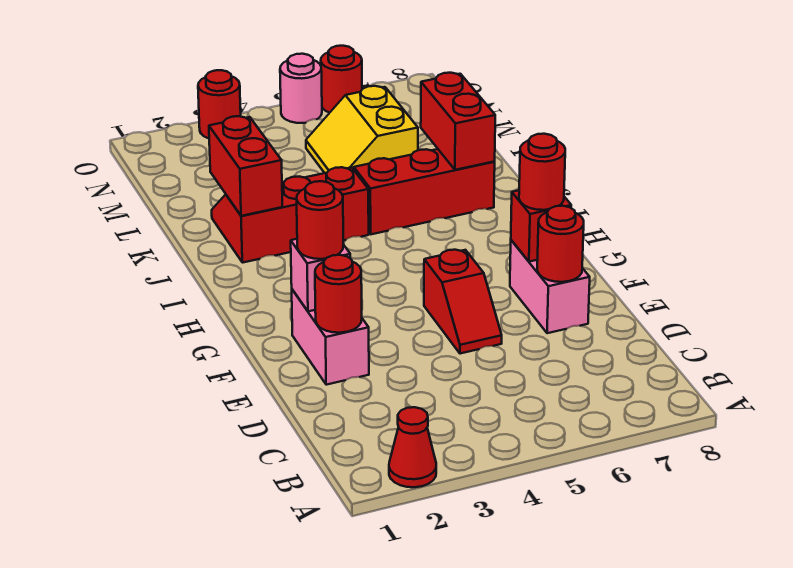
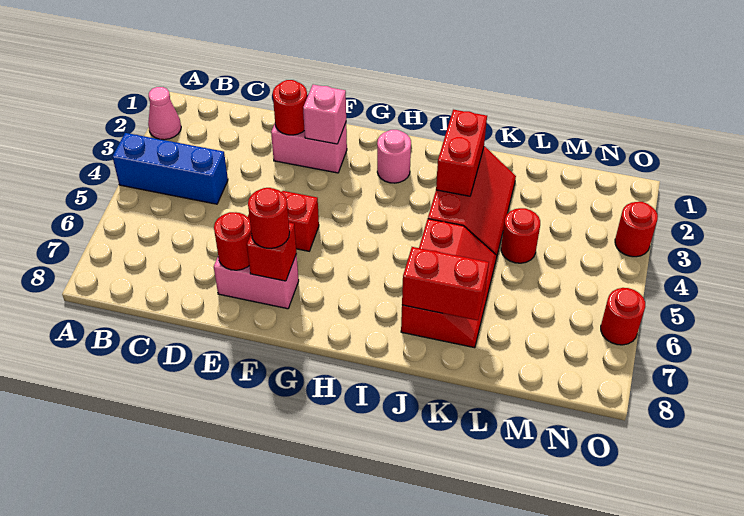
red cone A2 level 1 -> pink cone A2 level 1
none -> blue brick A4:C4 level 1
red round brick F2 level 3 -> red round brick L4 level 1
red brick J2:K2 level 2 -> red brick J2:J3 level 2
yellow slope L5:M6 level 1 top 6 -> none
pink round brick O5 level 1 -> pink round brick H2 level 1

